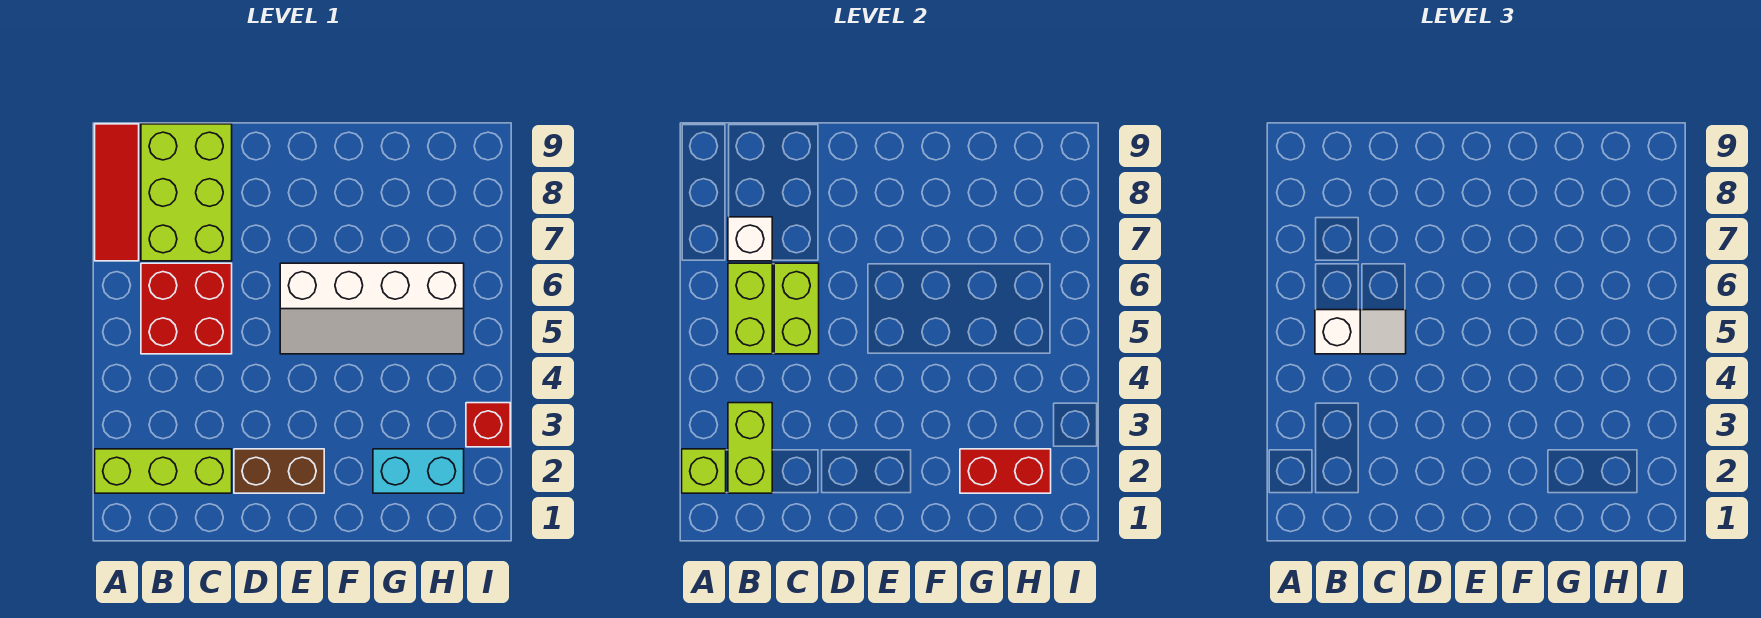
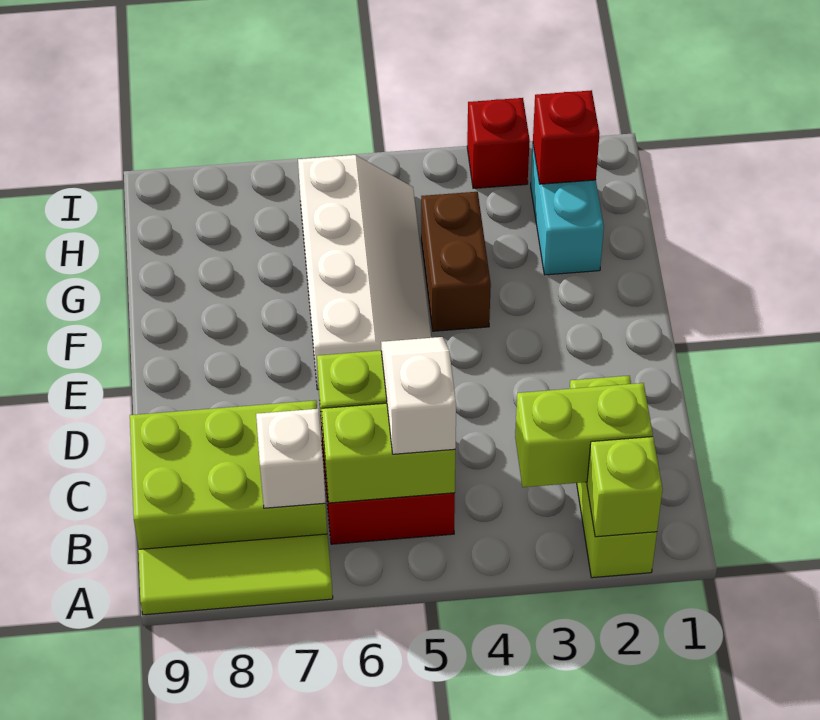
red tile A7:A9 level 1 -> lime tile A7:A9 level 1
brown brick D2:E2 level 1 -> brown brick F4:G4 level 1
red brick G2:H2 level 2 -> red brick H2 level 2

